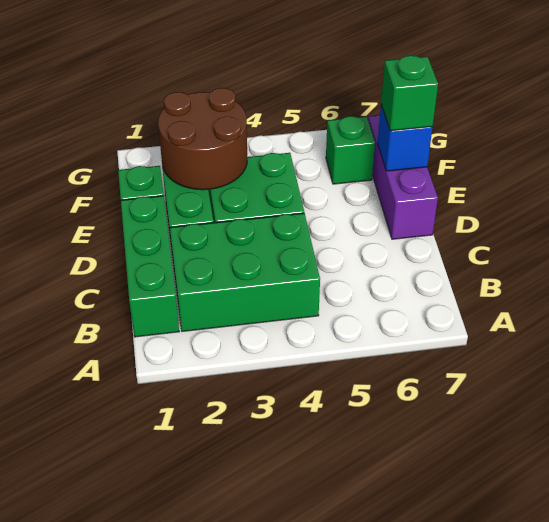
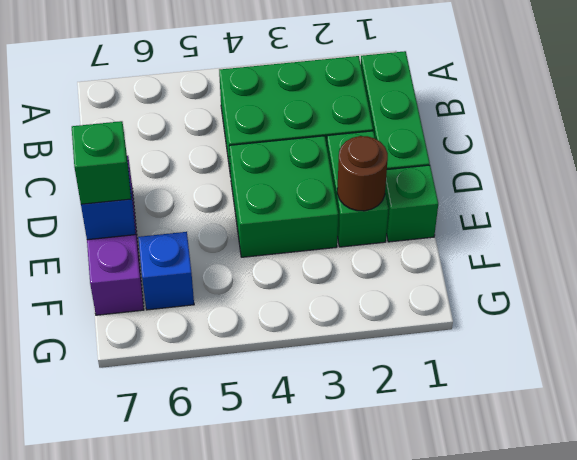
brown round brick E2:F3 level 2 -> brown round brick E2 level 2
green brick F6 level 1 -> blue brick F6 level 1

